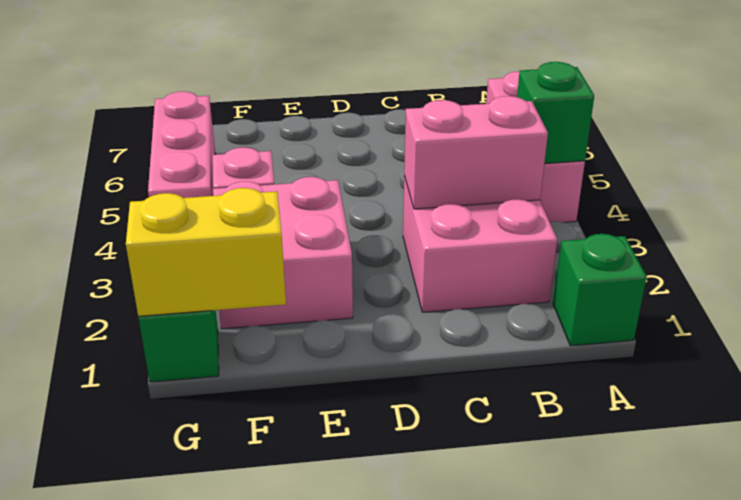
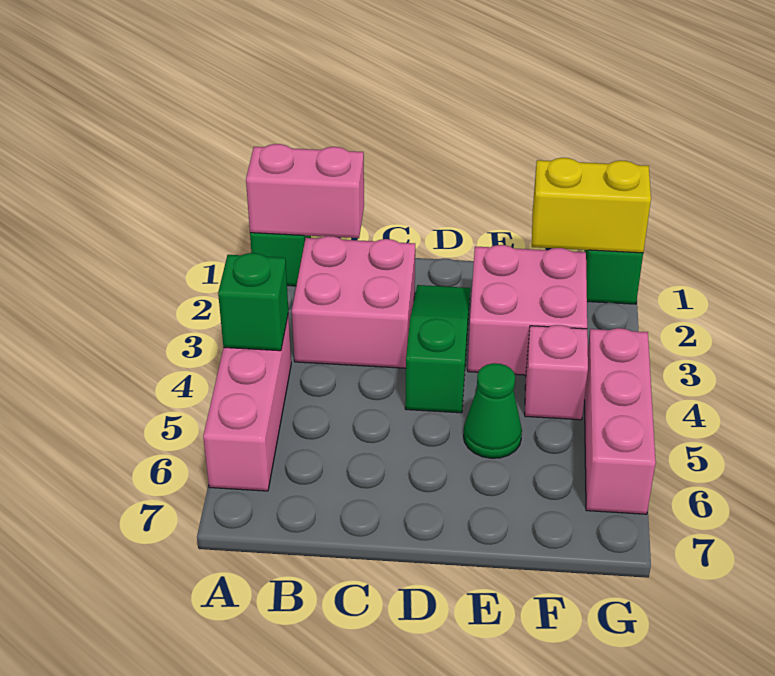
pink brick B3:C3 level 2 -> pink brick A1:B1 level 2
none -> green slope D2:D4 level 1 top 4
none -> green cone E5 level 1

